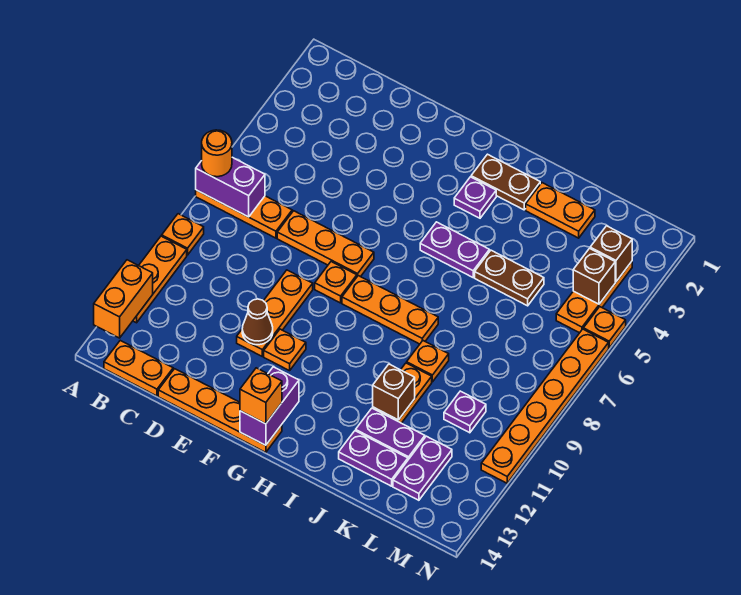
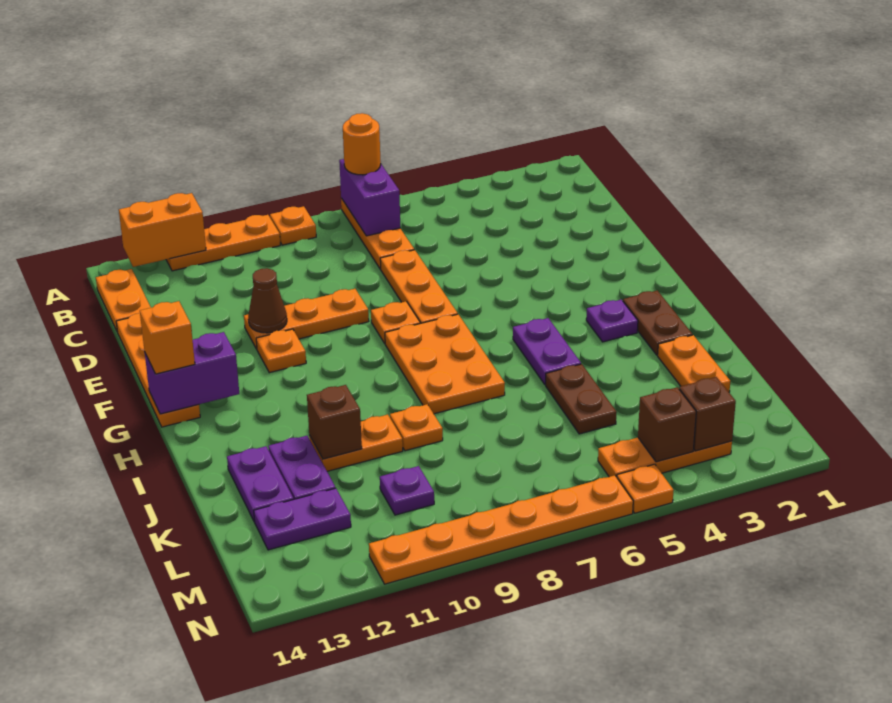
orange plate G8:I8 level 1 -> orange plate G7:I8 level 1

